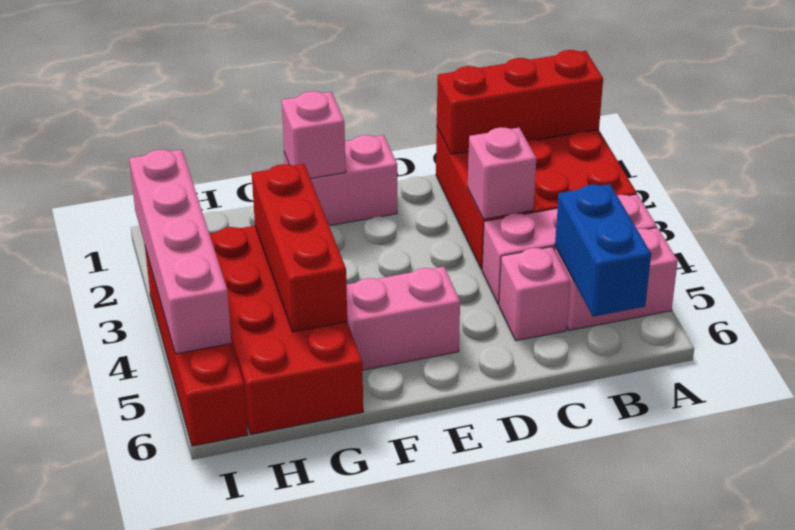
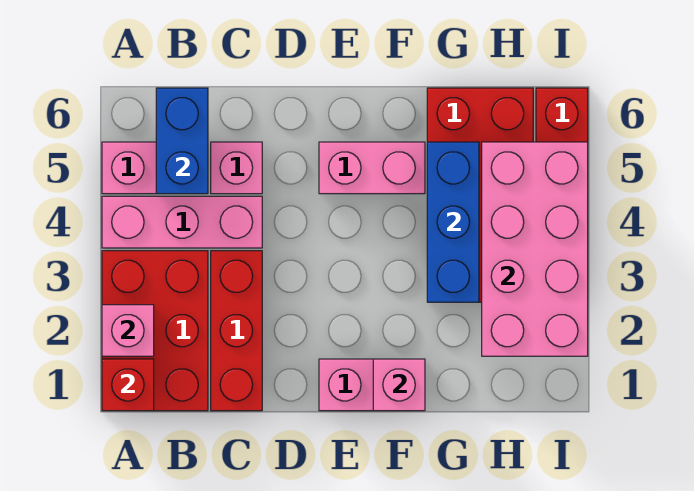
red brick A1:C1 level 2 -> red brick A1 level 2
pink brick C3 level 2 -> pink brick A2 level 2
red brick G3:G5 level 2 -> blue brick G3:G5 level 2
pink brick I2:I5 level 2 -> pink brick H2:I5 level 2

